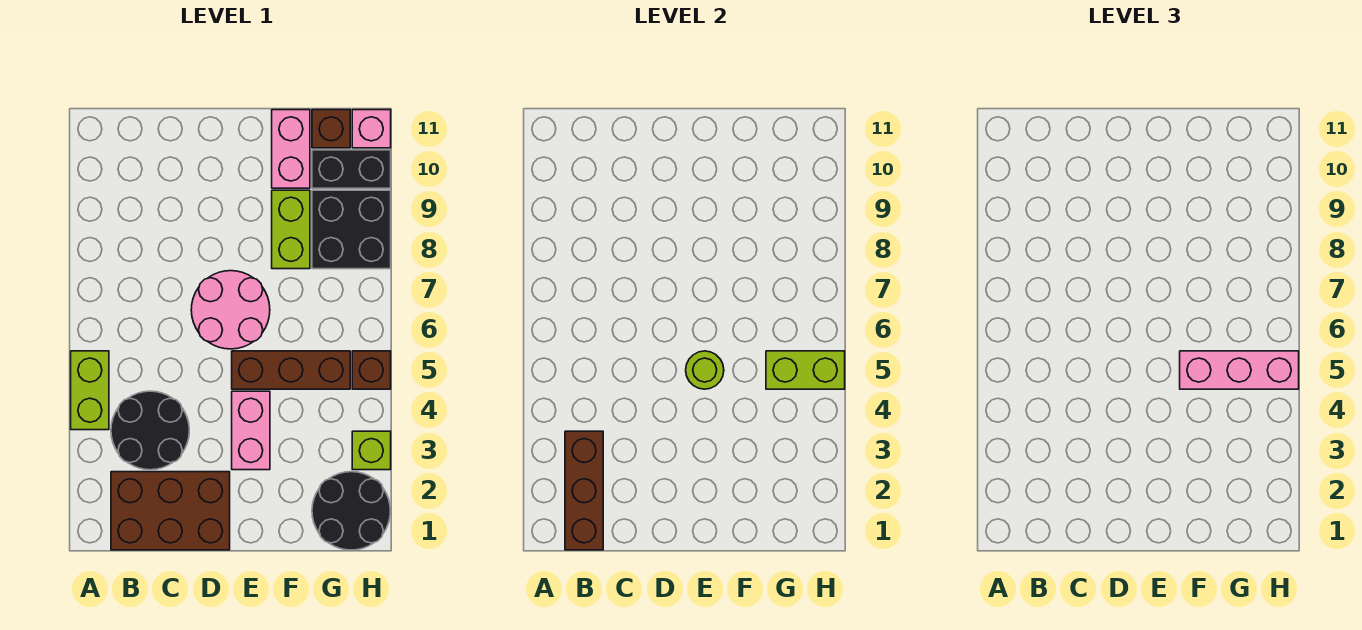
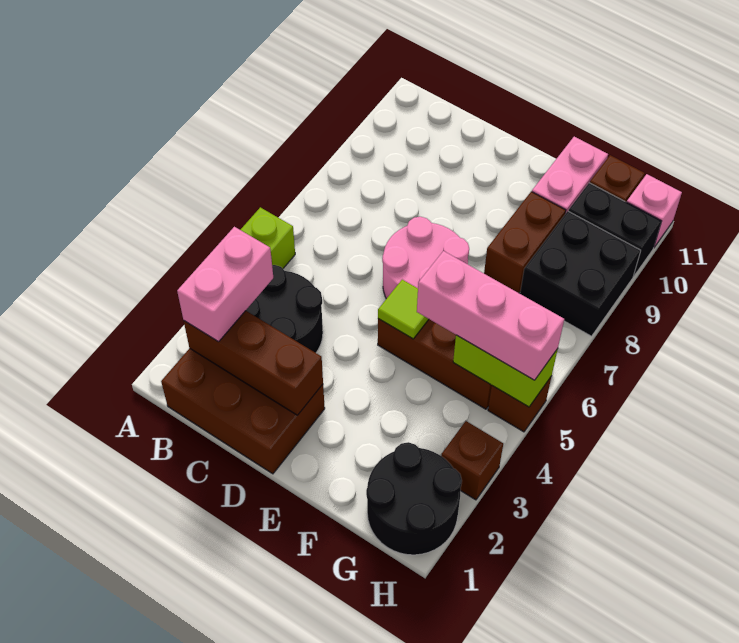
brown brick B1:B3 level 2 -> brown brick B2:D2 level 2
pink brick E3:E4 level 1 -> pink brick B2:B3 level 3
lime round brick E5 level 2 -> lime tile E5 level 2
lime brick F8:F9 level 1 -> brown brick F8:F9 level 1
lime brick H3 level 1 -> brown brick H3 level 1

